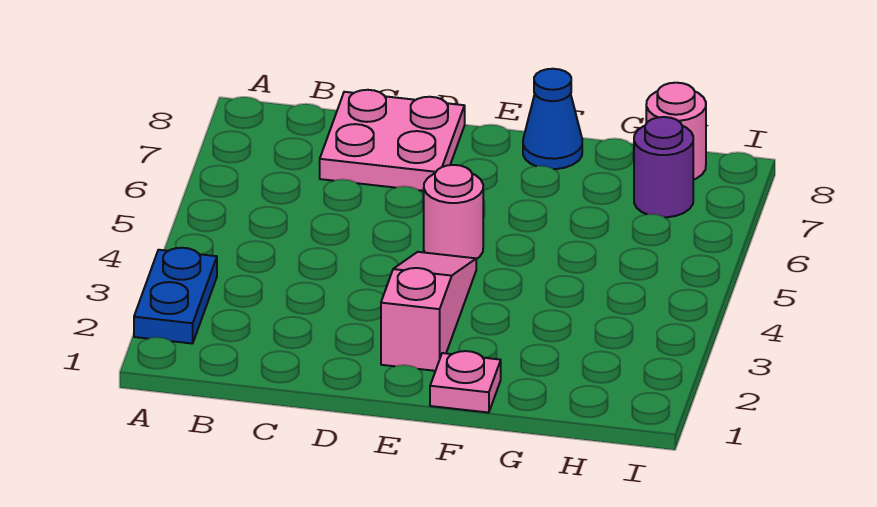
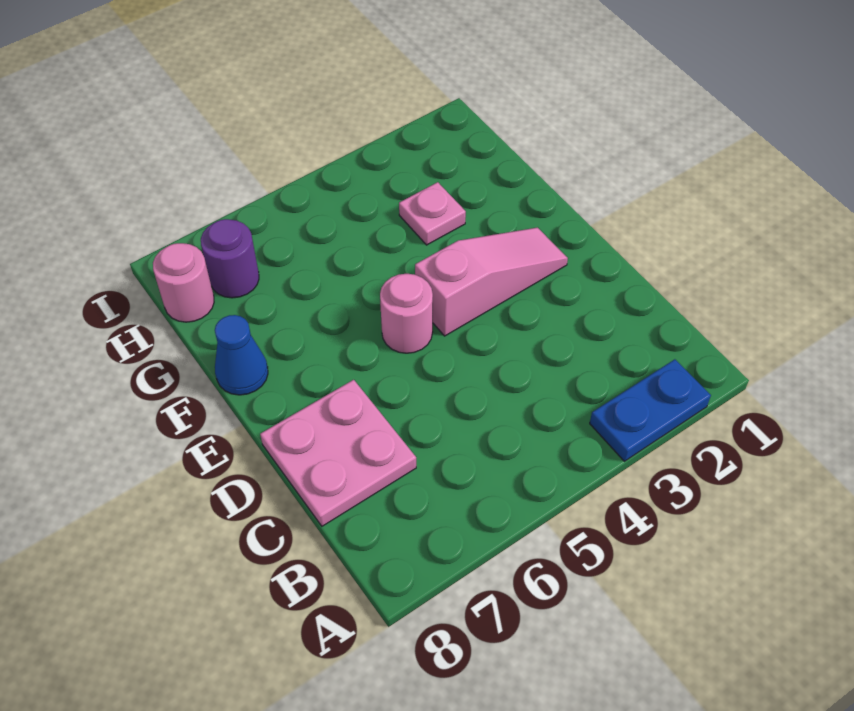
pink slope E2:E4 level 1 top 2 -> pink slope E2:E4 level 1 top 4
pink plate F1 level 1 -> pink plate G3 level 1

